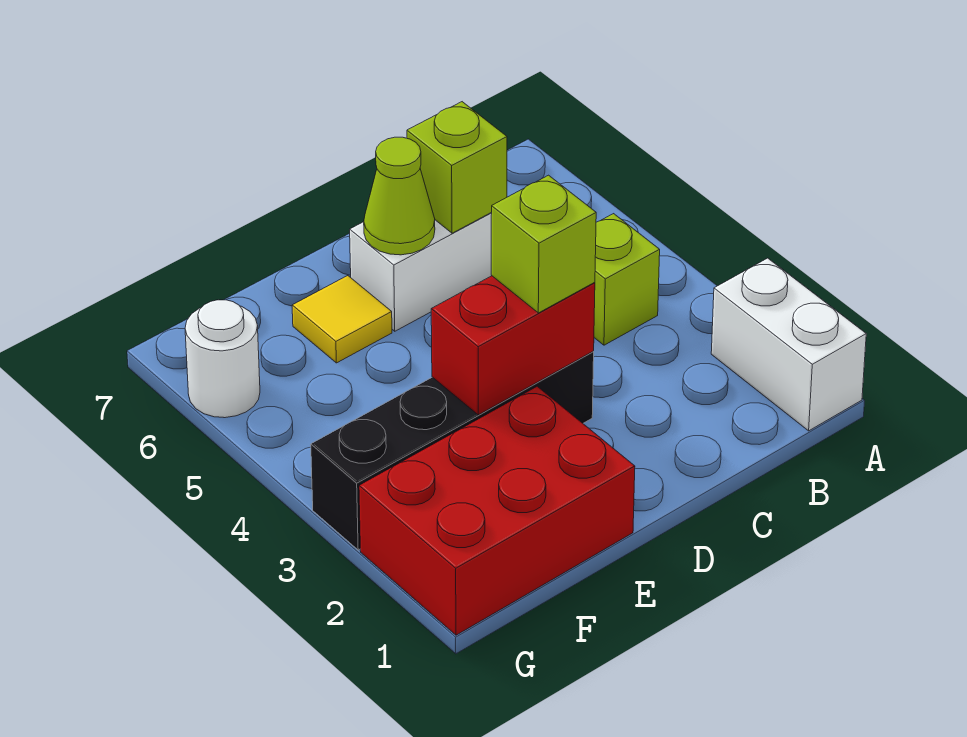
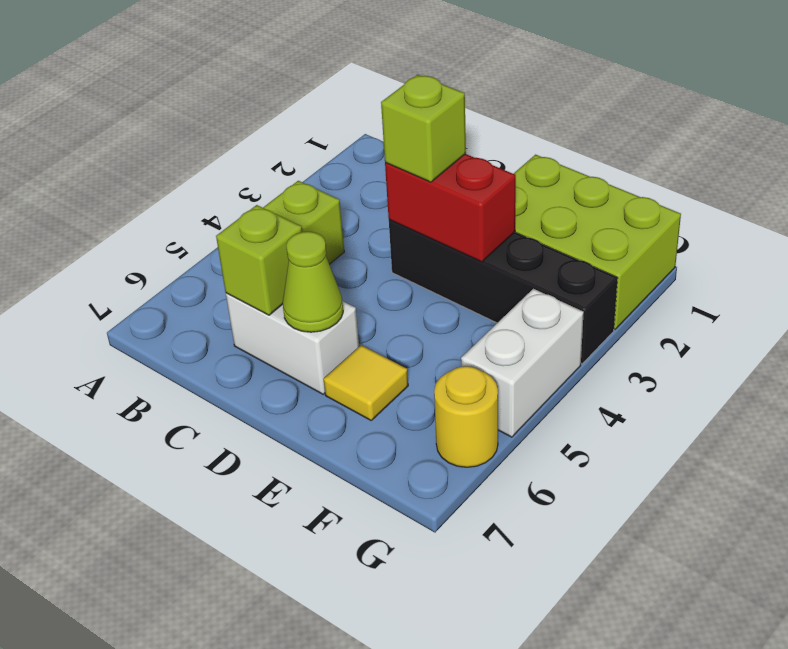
white brick A1:A2 level 1 -> white brick G4:G5 level 1
red brick E1:G2 level 1 -> lime brick E1:G2 level 1
white round brick G6 level 1 -> yellow round brick G6 level 1

